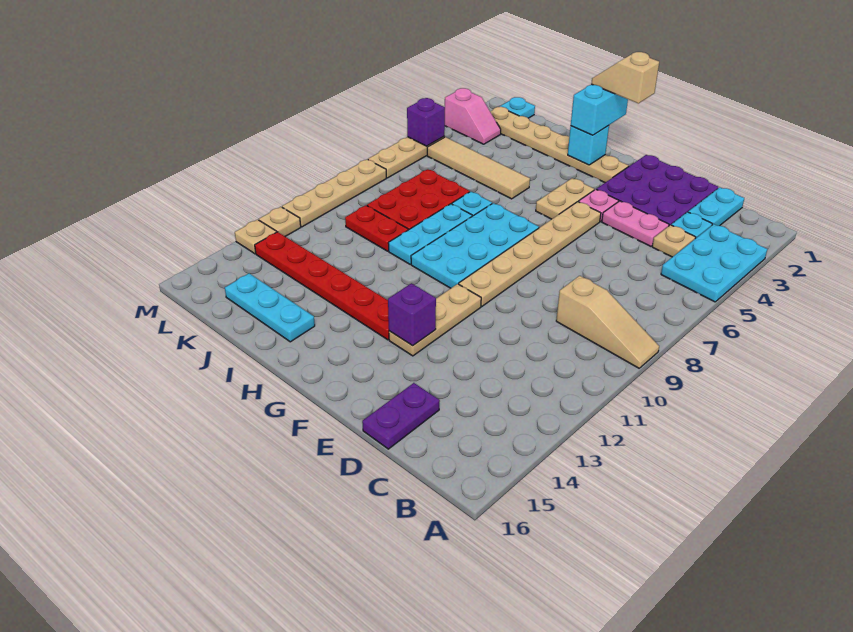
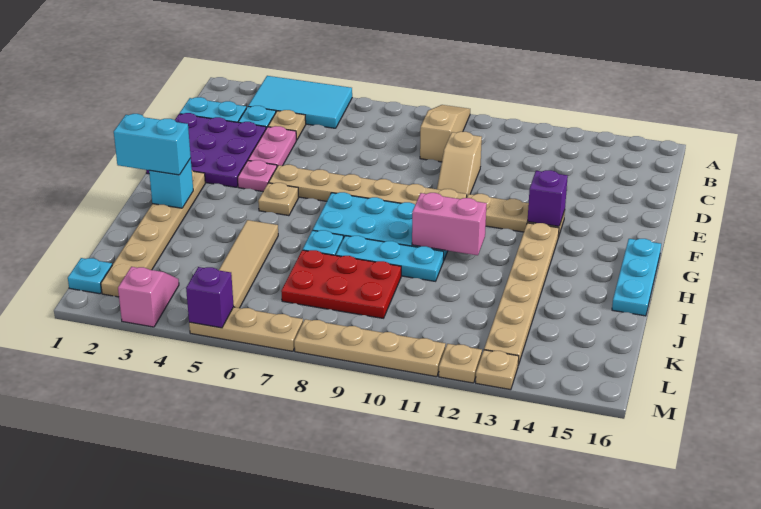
cyan plate A3:B5 level 1 -> cyan tile A3:B5 level 1
purple plate D15:D16 level 1 -> none
tan slope G1:H1 level 4 top G -> tan slope D10:E10 level 1 top D
tan plate G4:G5 level 1 -> tan plate G5 level 1
red plate G13:L13 level 1 -> tan plate G13:L13 level 1
none -> pink brick H10:H11 level 2
cyan plate I15:K15 level 1 -> cyan plate G16:I16 level 1
red plate J10:K10 level 1 -> none

